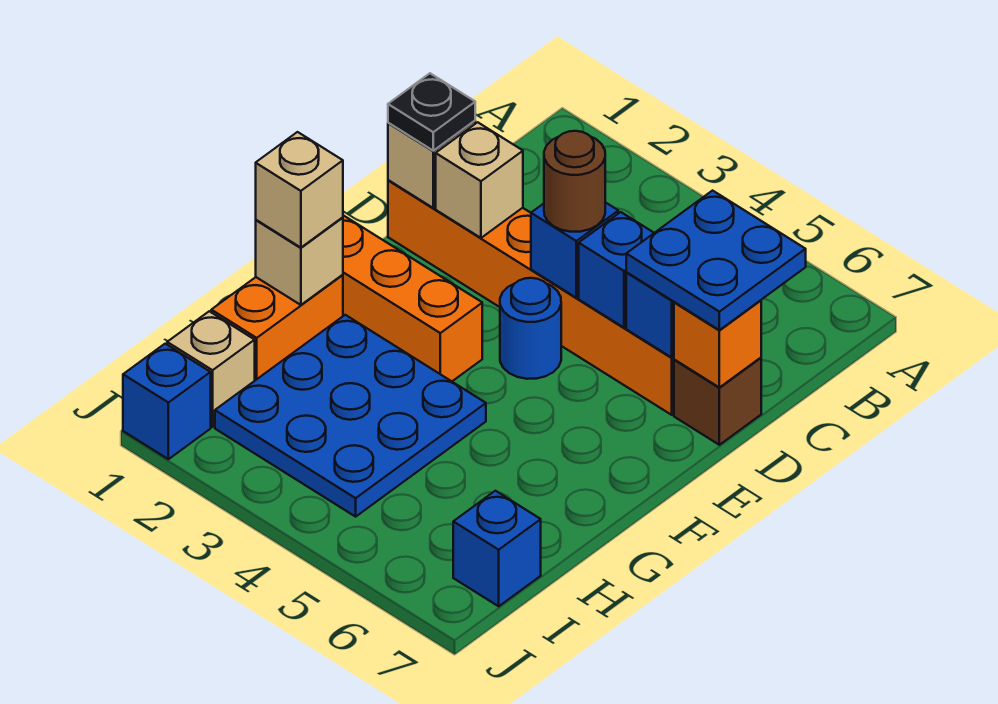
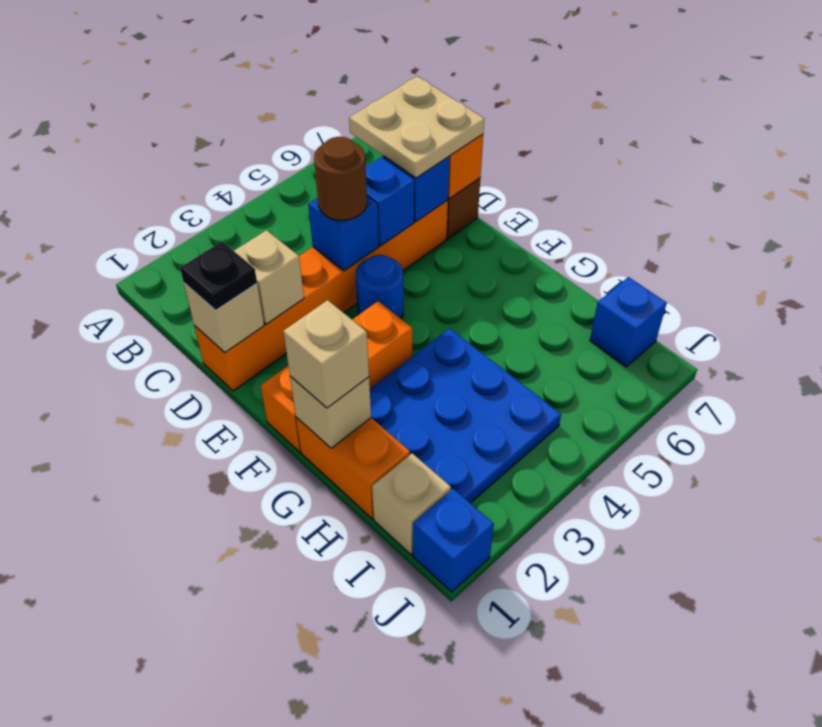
blue plate C6:D7 level 3 -> tan plate C6:D7 level 3

